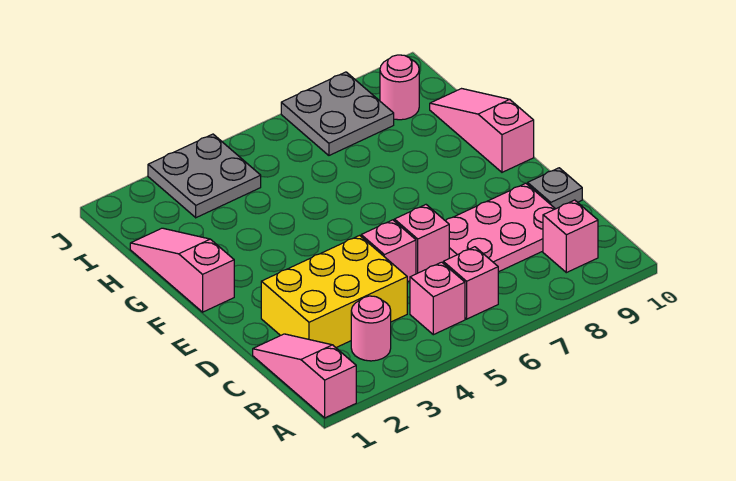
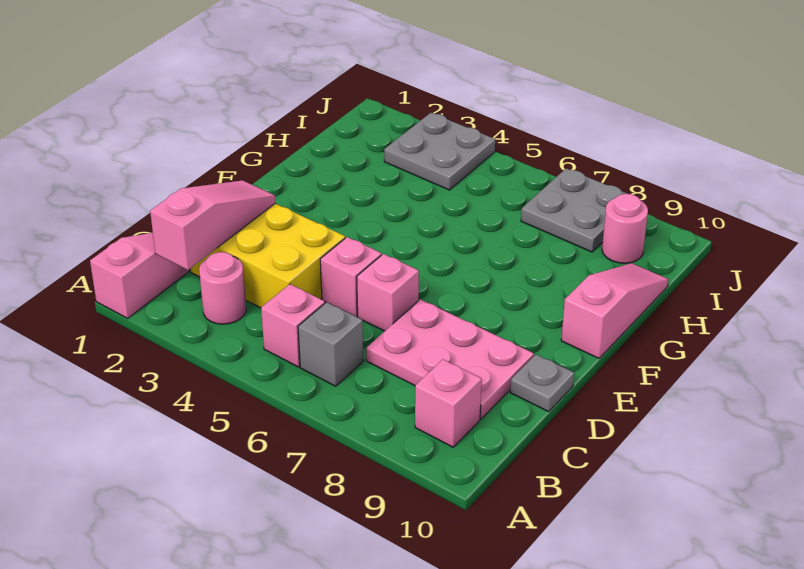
pink brick B6 level 1 -> grey brick B6 level 1
pink slope F1:H1 level 1 top F -> pink slope B2:D2 level 2 top B

